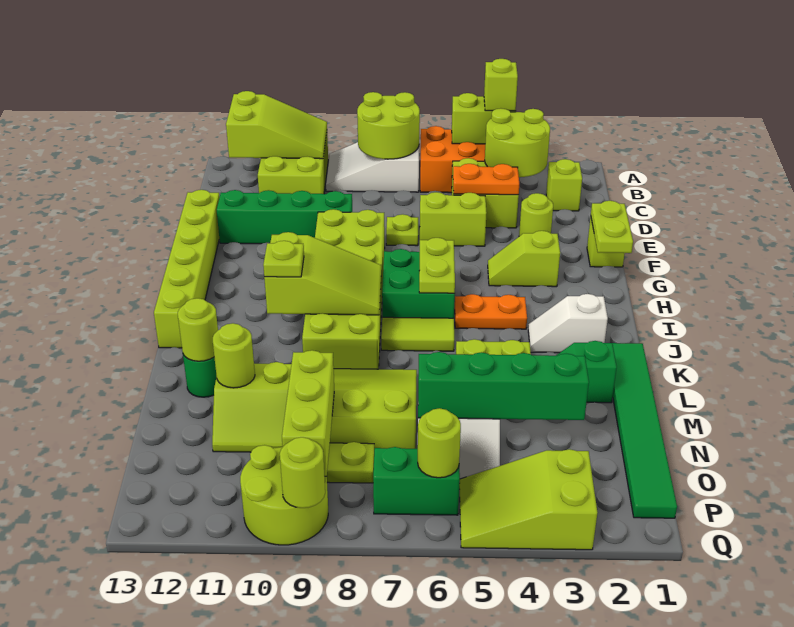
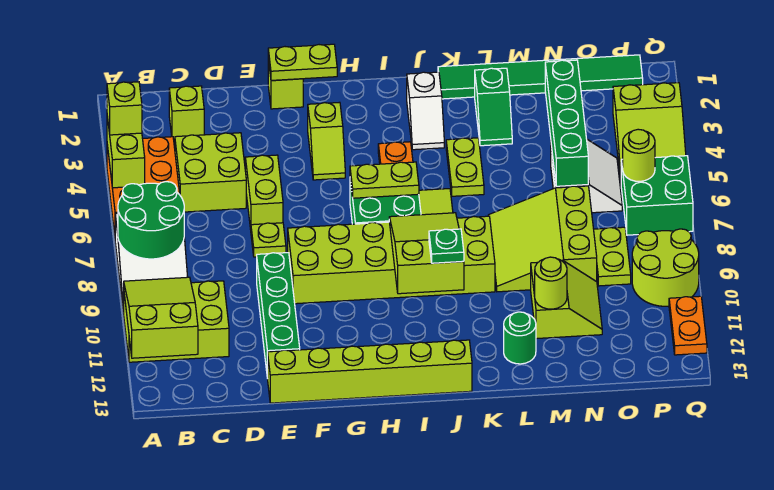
lime round brick A7:B8 level 2 -> green round brick A7:B8 level 2
lime round brick B3:C4 level 2 -> none
orange plate D4:D5 level 2 -> orange plate Q11:Q12 level 1
lime round brick E3 level 1 -> none
lime plate J10 level 3 -> green plate J10 level 3
lime round brick L12 level 2 -> none
lime brick N9:P9 level 2 -> none
green brick P6:P7 level 1 -> green brick P6:Q7 level 1
lime round brick Q9 level 2 -> none

